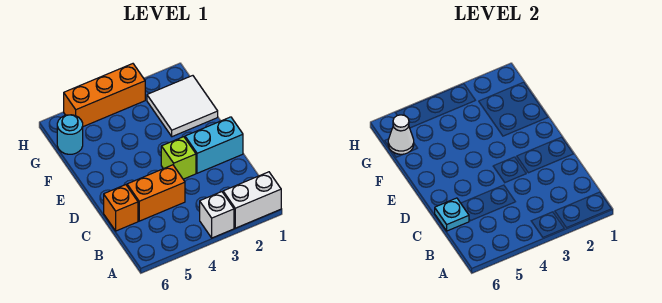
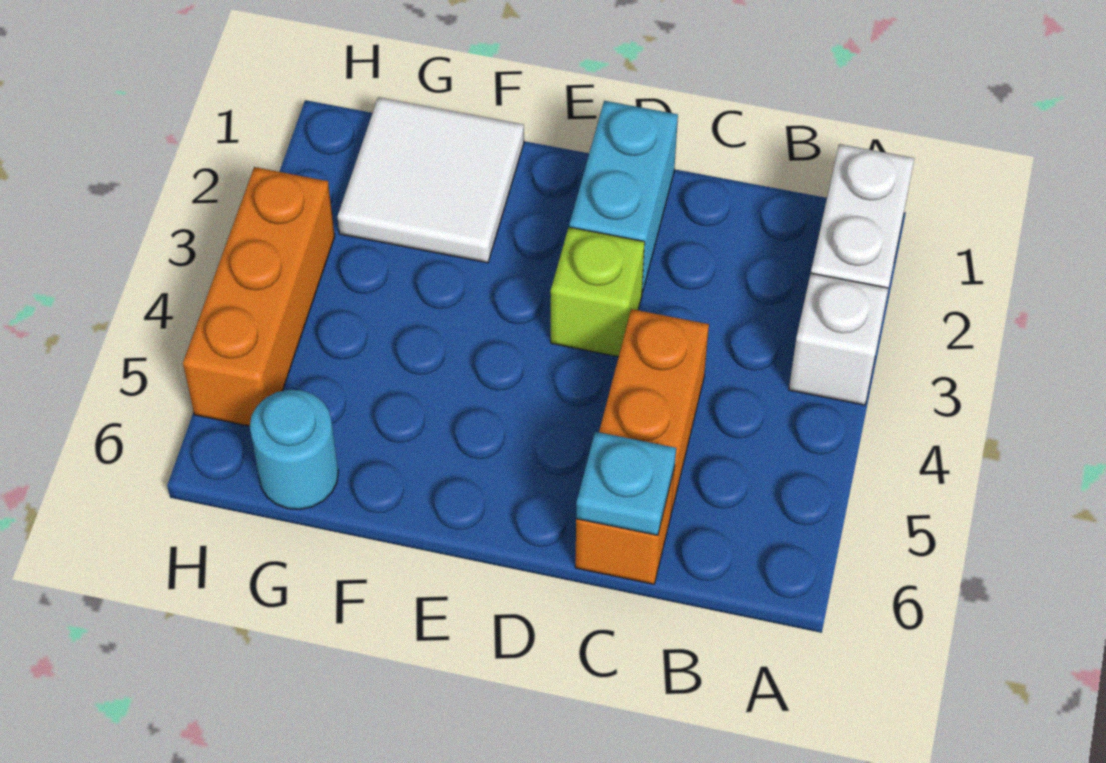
white cone G6 level 2 -> none

